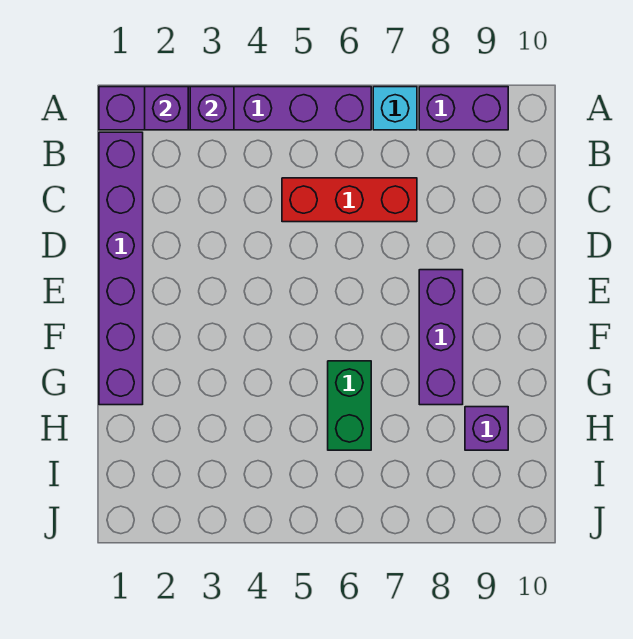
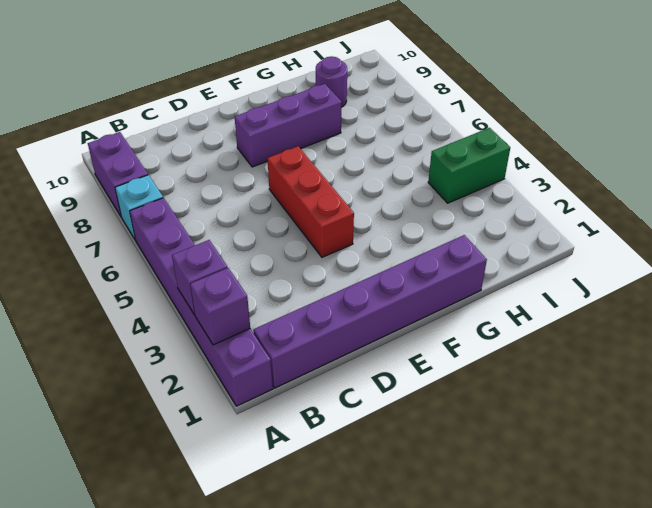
red brick C5:C7 level 1 -> red brick E4:E6 level 1
green brick G6:H6 level 1 -> green brick I4:J4 level 1
purple brick H9 level 1 -> purple round brick H9 level 1

